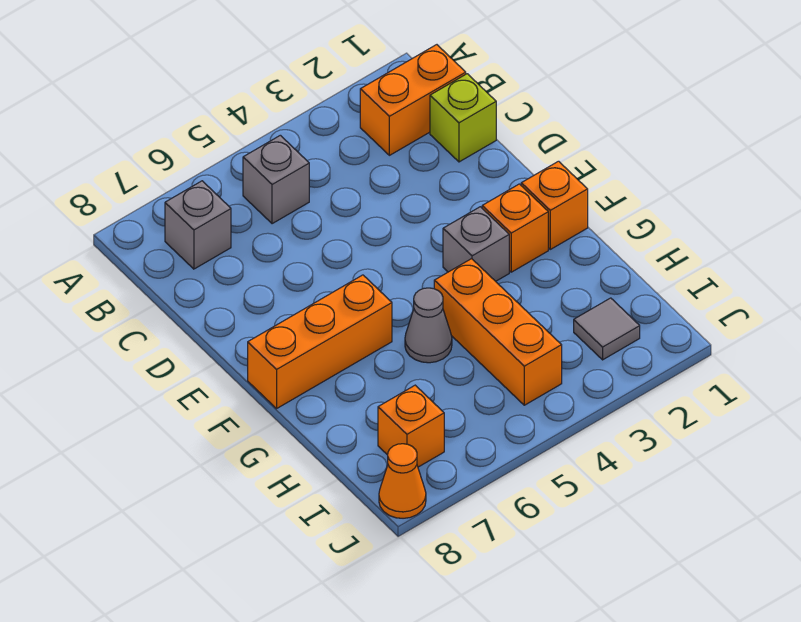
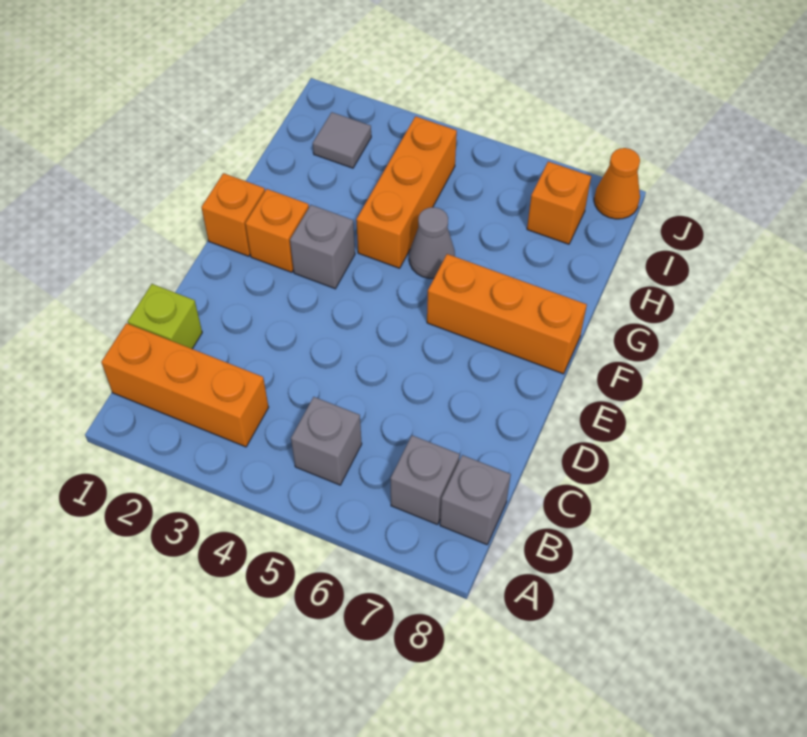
orange brick B1:B2 level 1 -> orange brick B1:B3 level 1
none -> grey brick B8 level 1

